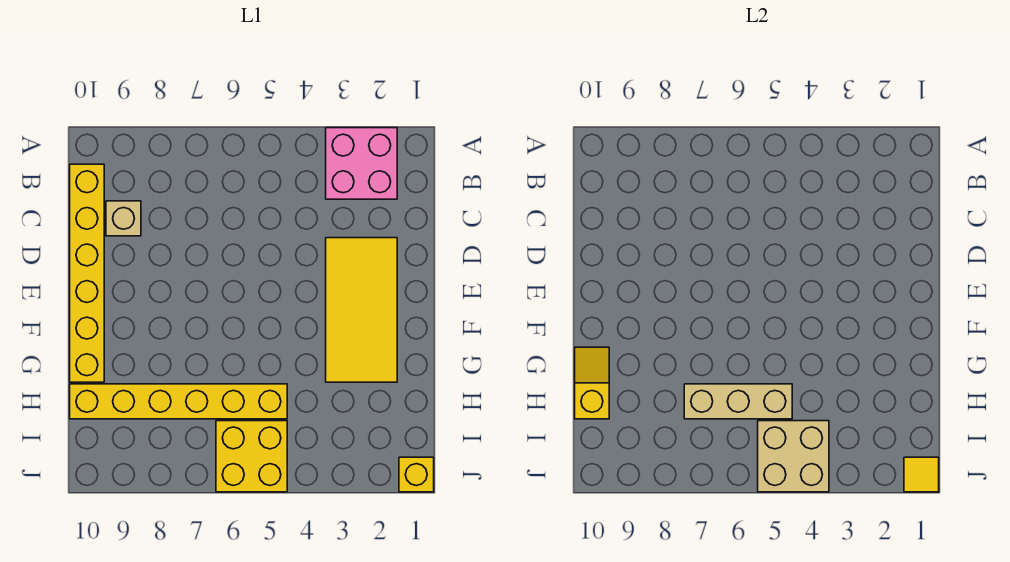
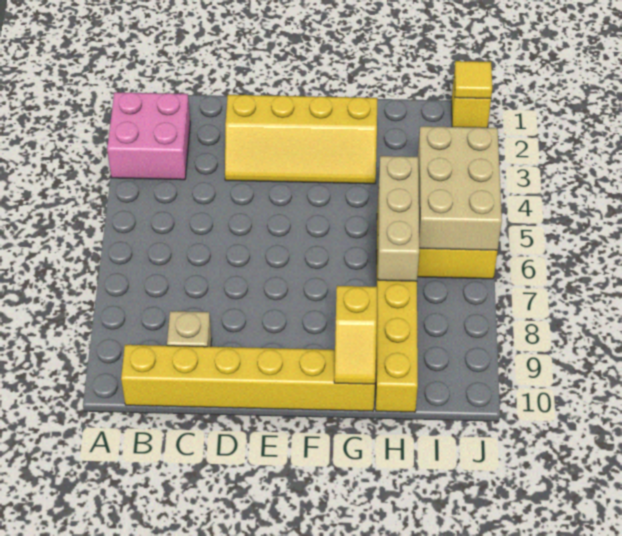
yellow tile D2:G3 level 1 -> yellow slope D2:G3 level 1 top 2
yellow slope G10:H10 level 2 top H -> yellow slope G9:G10 level 2 top 9
tan brick I4:J5 level 2 -> tan brick I4:J6 level 2

